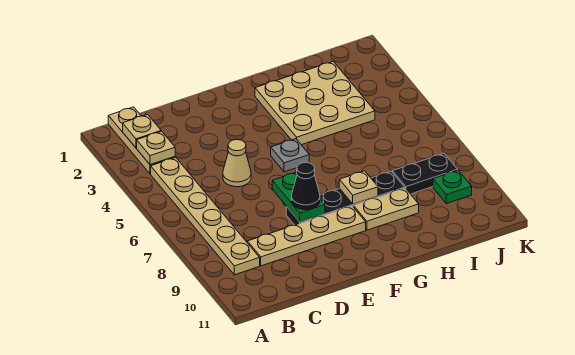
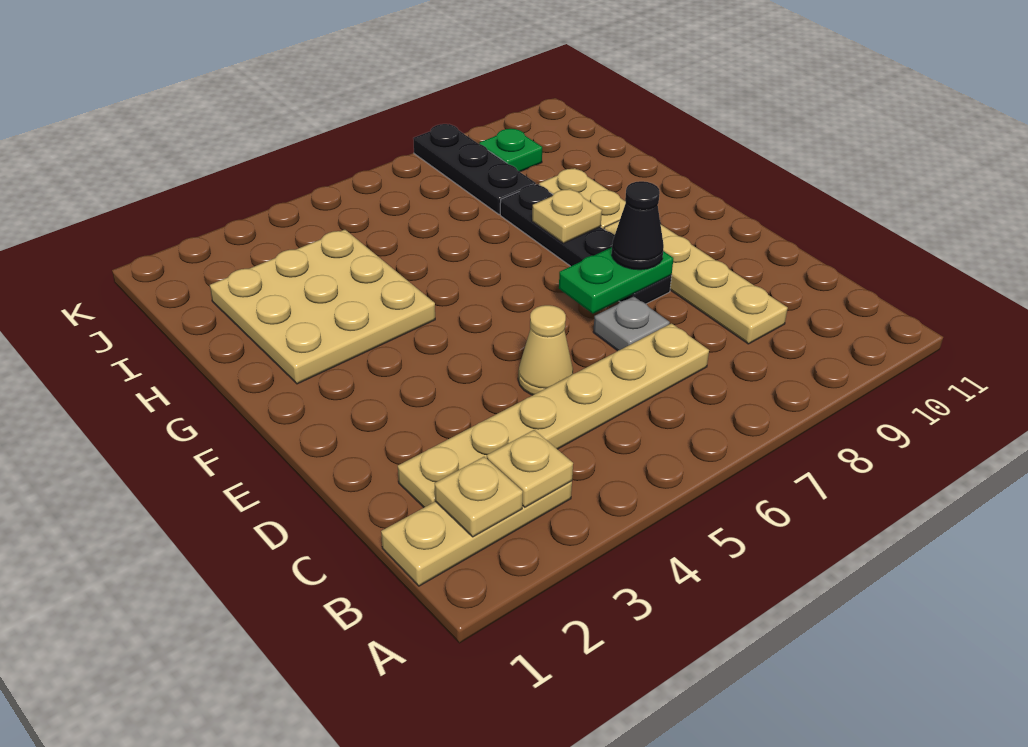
tan plate B4:B9 level 1 -> tan plate C2:C7 level 1
grey plate F5 level 1 -> grey plate D7 level 1
black plate I8:J8 level 1 -> black plate I8:K8 level 1

